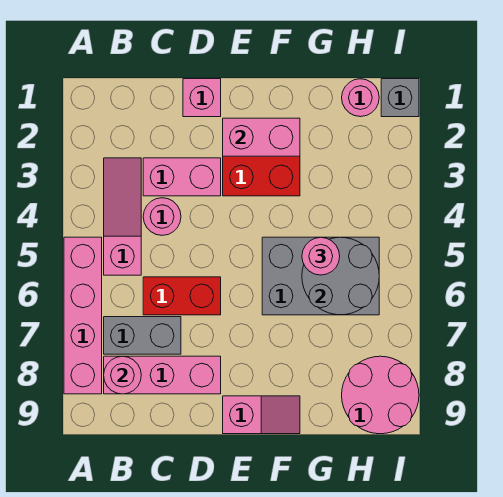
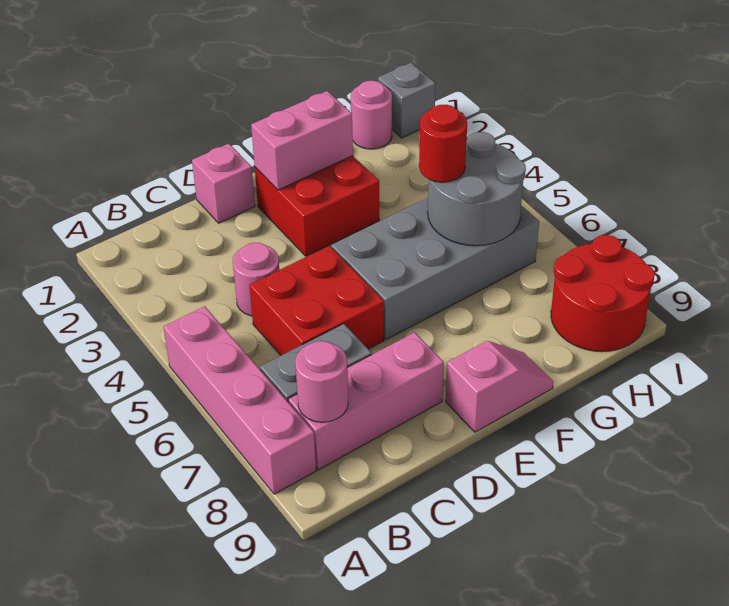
pink slope B3:B5 level 1 top 5 -> none
pink brick C3:D3 level 1 -> none
red brick C6:D6 level 1 -> red brick C5:D6 level 1
grey brick F5:H6 level 1 -> grey brick E5:H6 level 1
pink round brick G5 level 3 -> red round brick G5 level 3
pink round brick H8:I9 level 1 -> red round brick H8:I9 level 1

